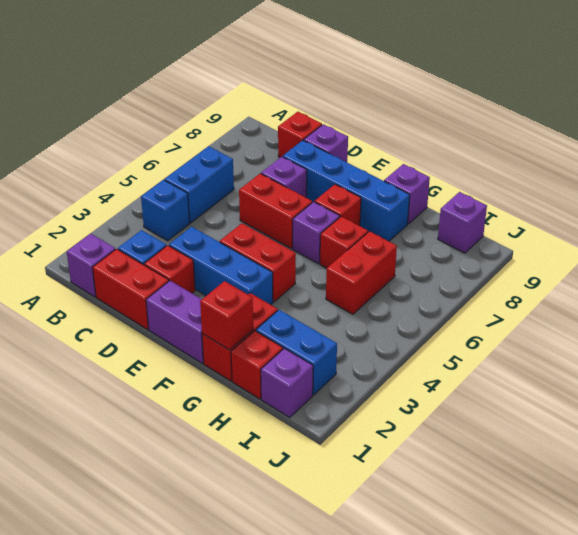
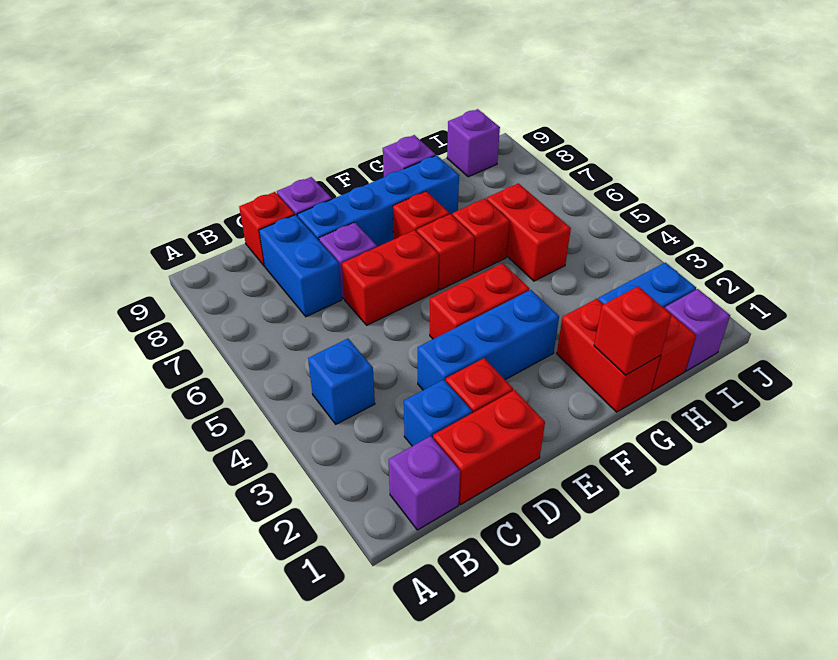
blue brick B5:B6 level 1 -> blue brick C7:C8 level 1
purple brick E1:F1 level 1 -> none
purple brick F6 level 1 -> red brick F6 level 1

